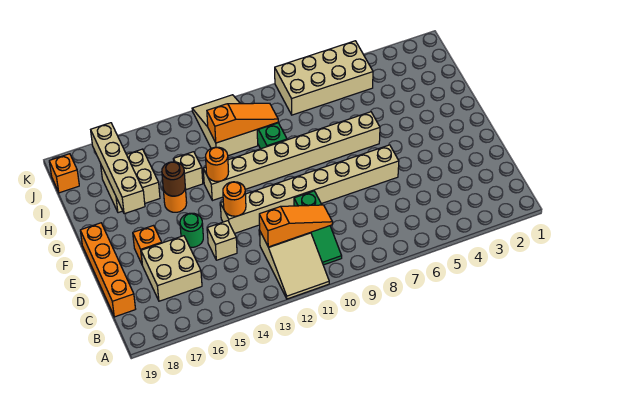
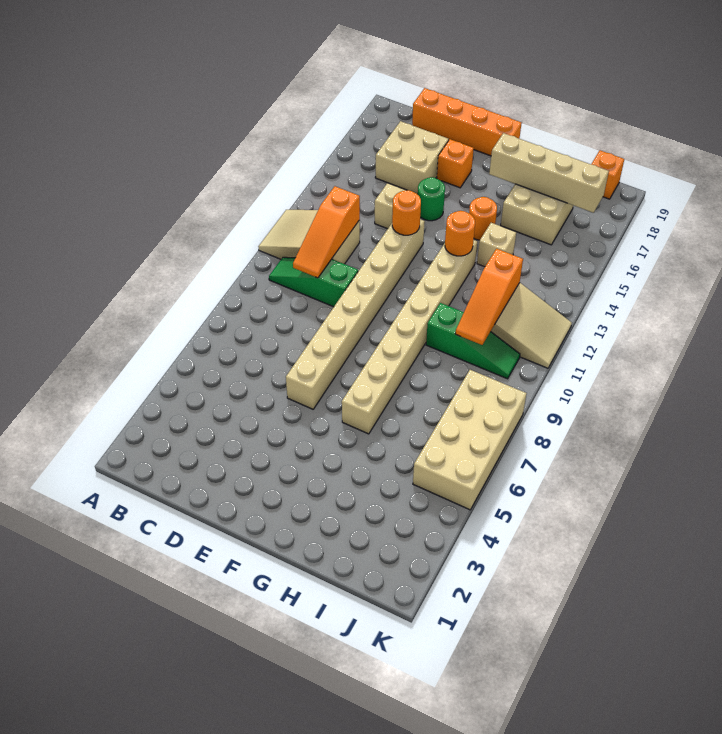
brown round brick G15 level 2 -> none

